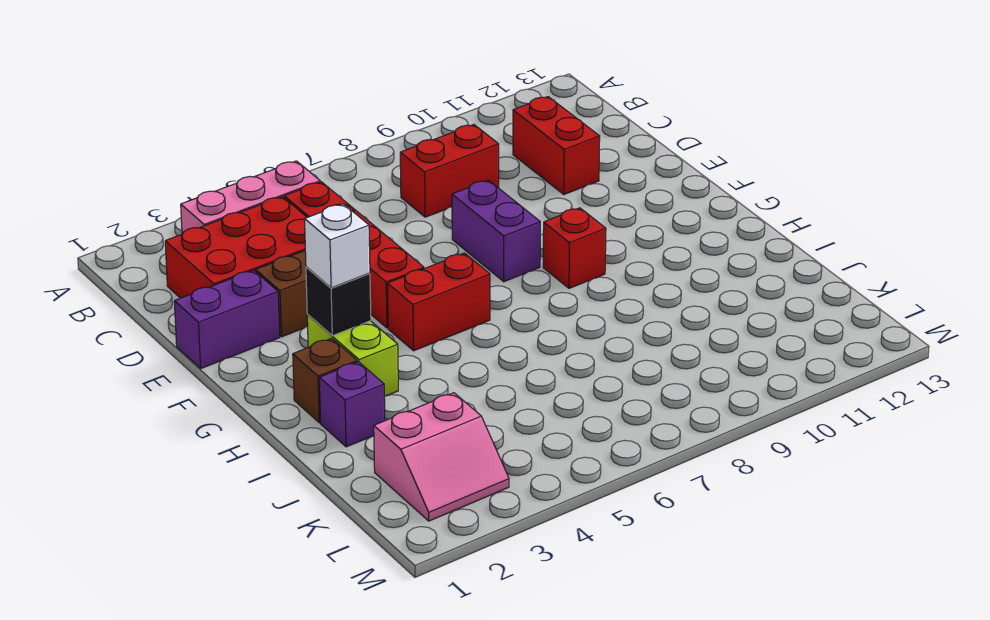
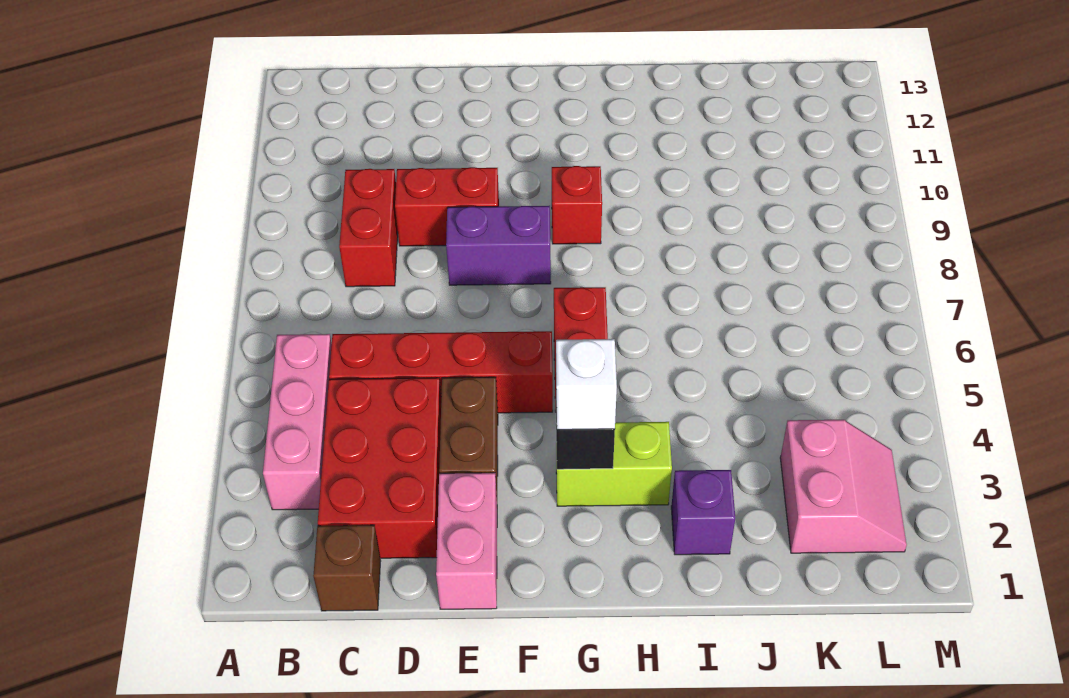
red brick C11:D11 level 1 -> red brick D9:E9 level 1
purple brick E1:E2 level 1 -> pink brick E1:E2 level 1
brown brick H2 level 1 -> brown brick C1 level 1

